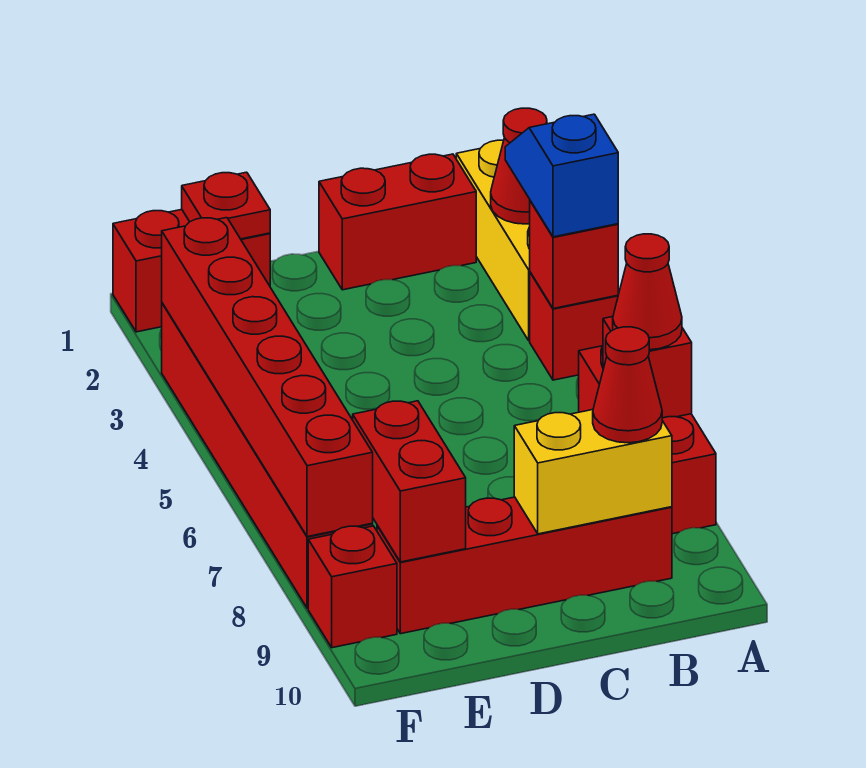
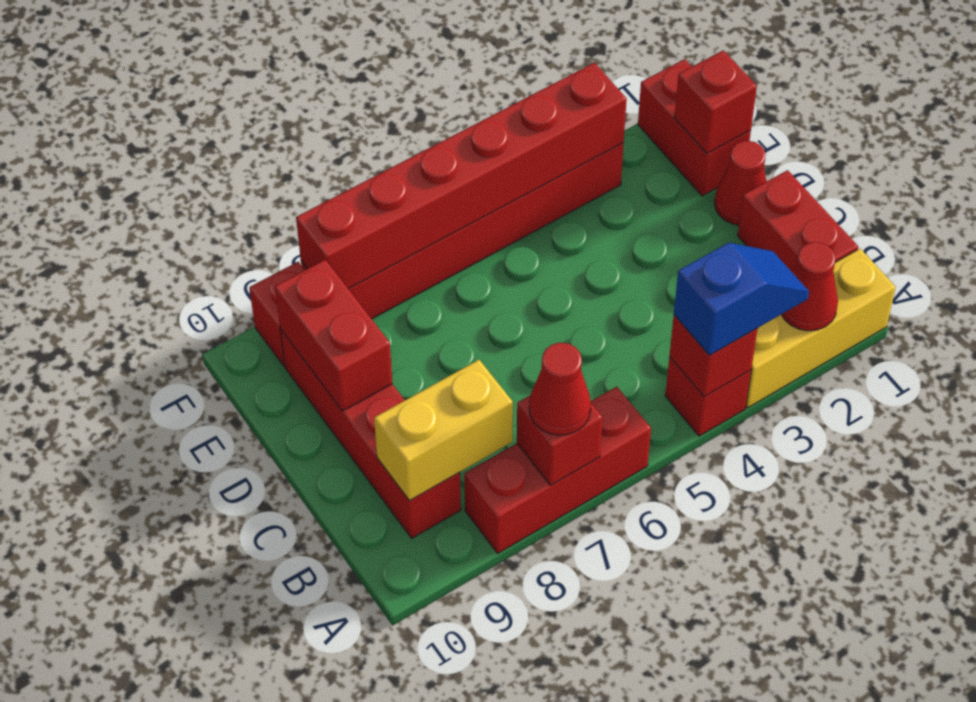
yellow brick B9:C9 level 2 -> yellow brick B8:B9 level 2
red cone B9 level 3 -> red cone D1 level 1
red plate E1 level 2 -> red brick E1 level 2
red brick E8:E9 level 2 -> red brick D9:E9 level 2

